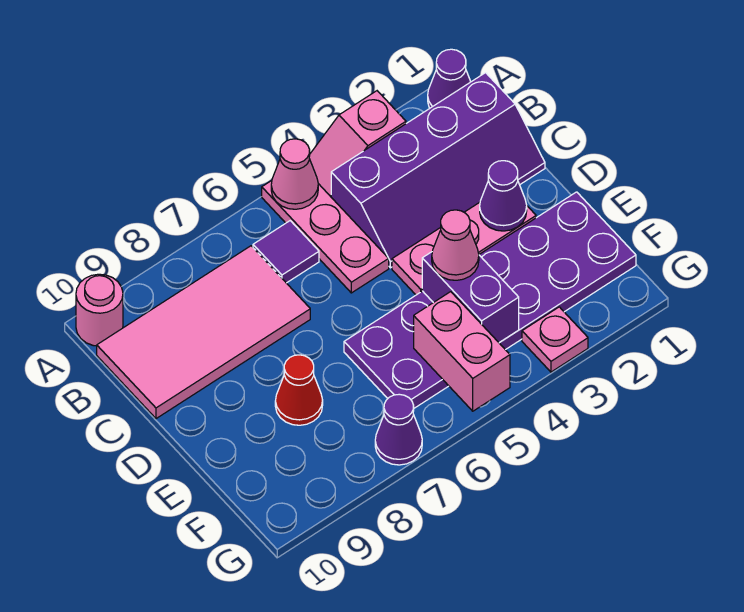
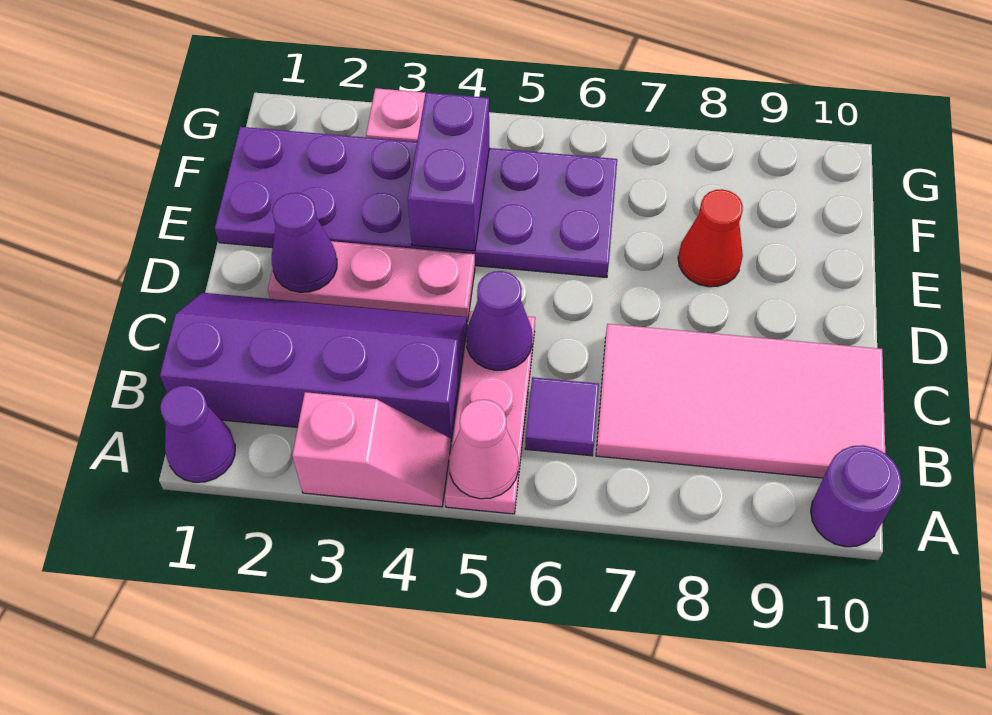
pink round brick A10 level 1 -> purple round brick A10 level 1
pink cone E4 level 3 -> none
pink brick F5:G5 level 2 -> none
purple cone G7 level 1 -> purple cone C5 level 2

